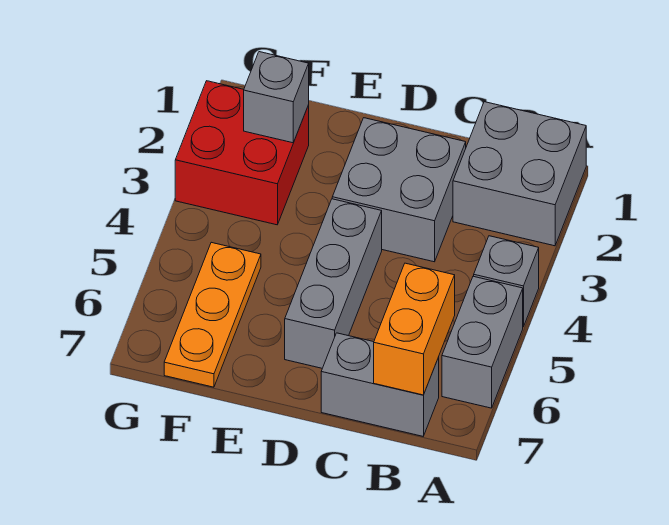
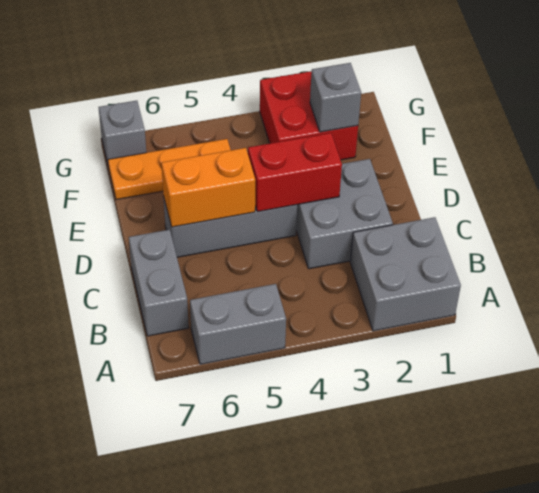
grey brick A4 level 1 -> grey brick G7 level 1
orange brick B6:B7 level 2 -> orange brick D5:D6 level 2
none -> red brick D3:D4 level 2

